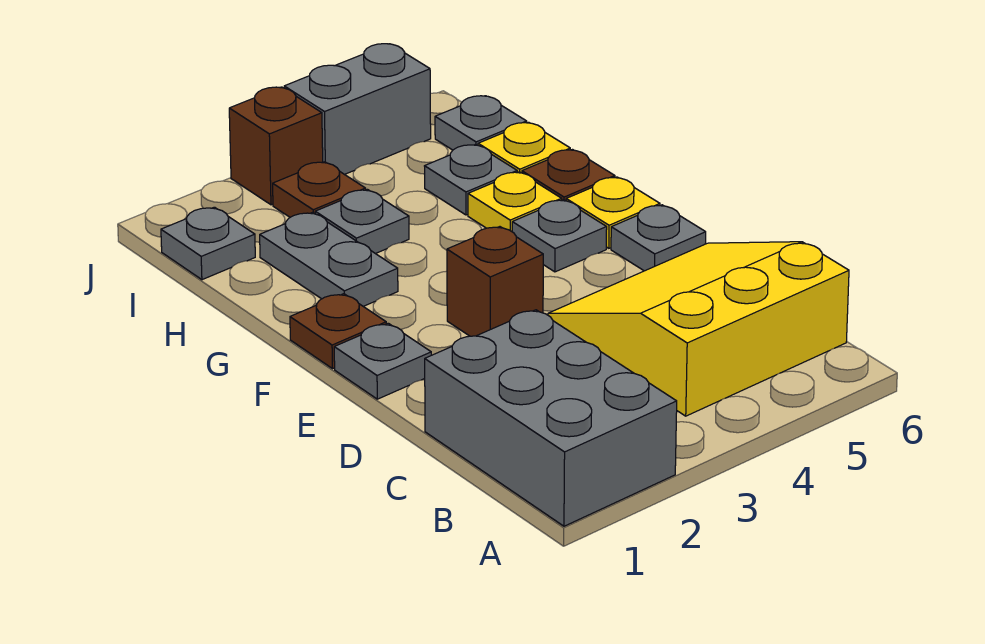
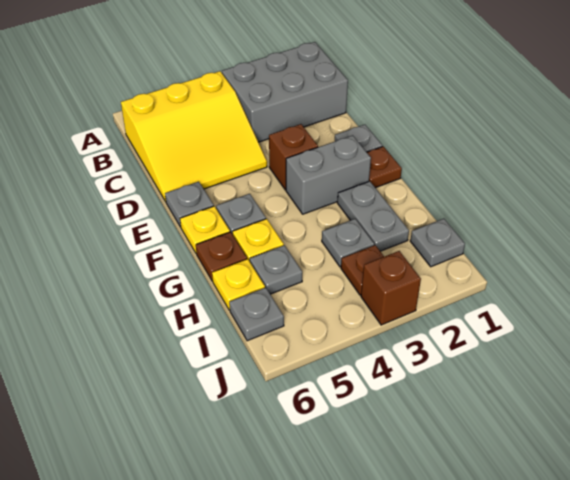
grey brick A1:C2 level 1 -> grey brick B1:C3 level 1
grey brick J4:J5 level 1 -> grey brick F2:F3 level 1

